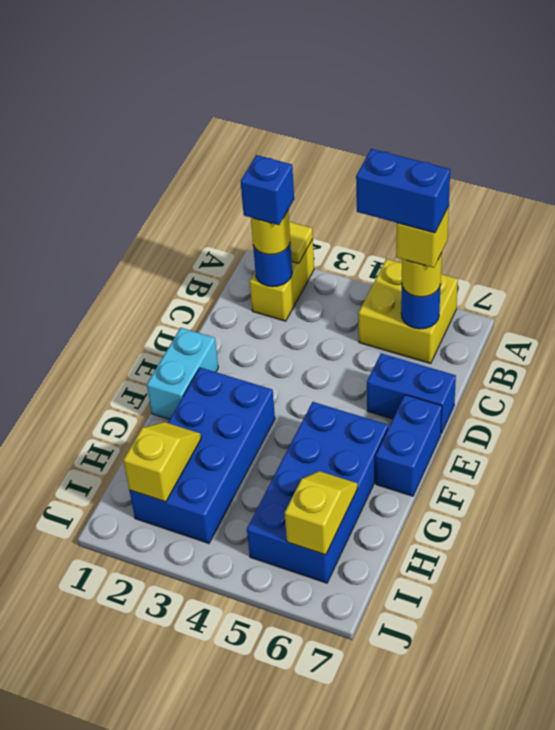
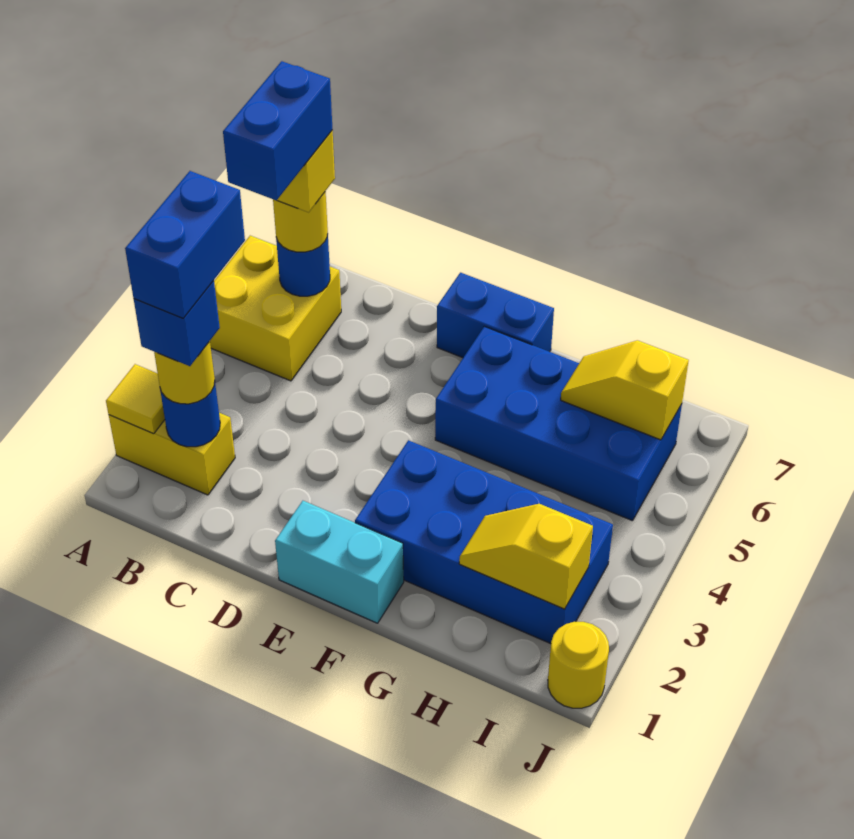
blue brick D6:D7 level 1 -> blue brick B2:B3 level 5
none -> yellow round brick J1 level 1

